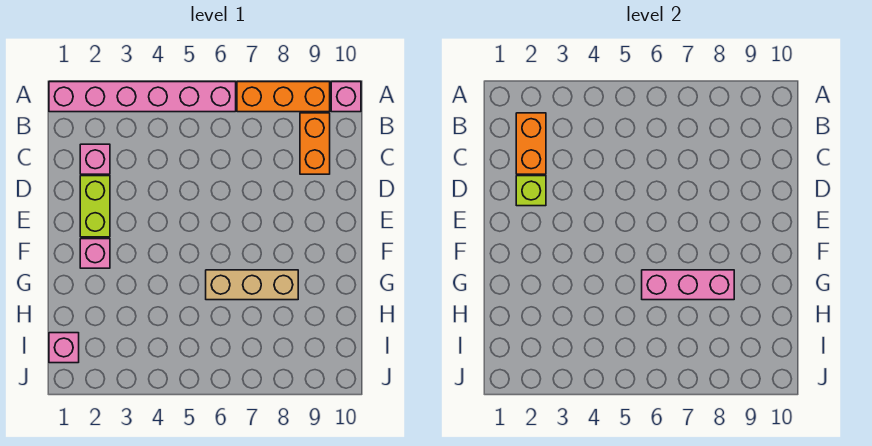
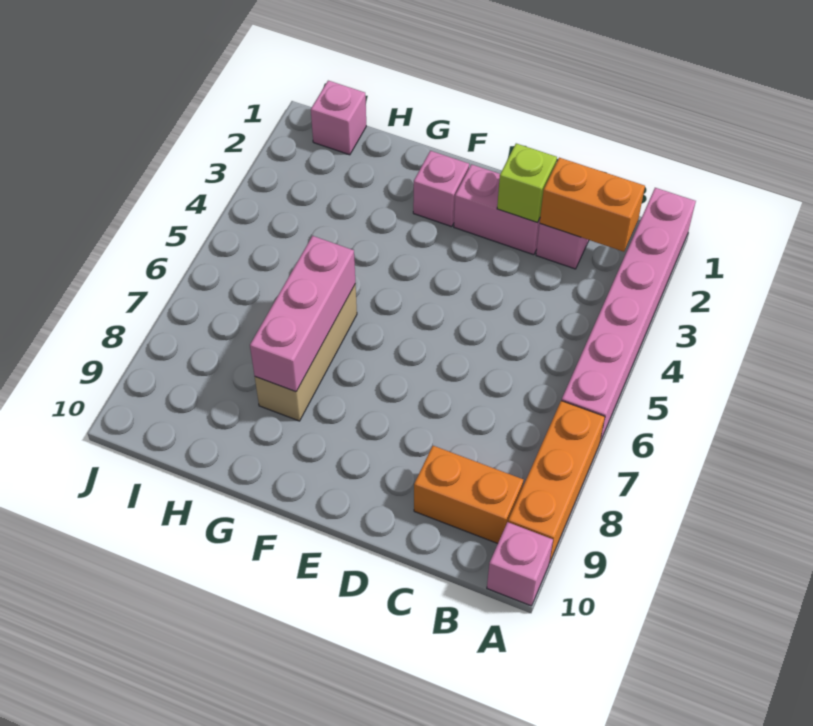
lime brick D2:E2 level 1 -> pink brick D2:E2 level 1

